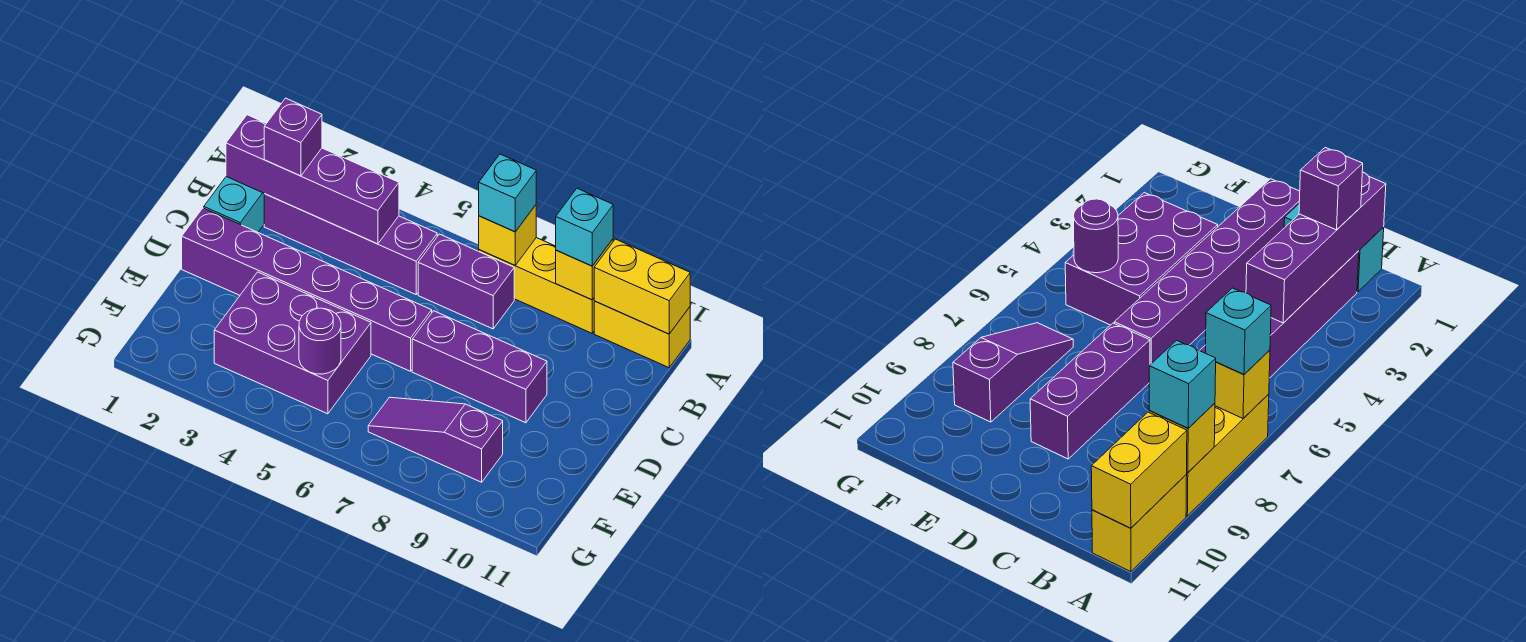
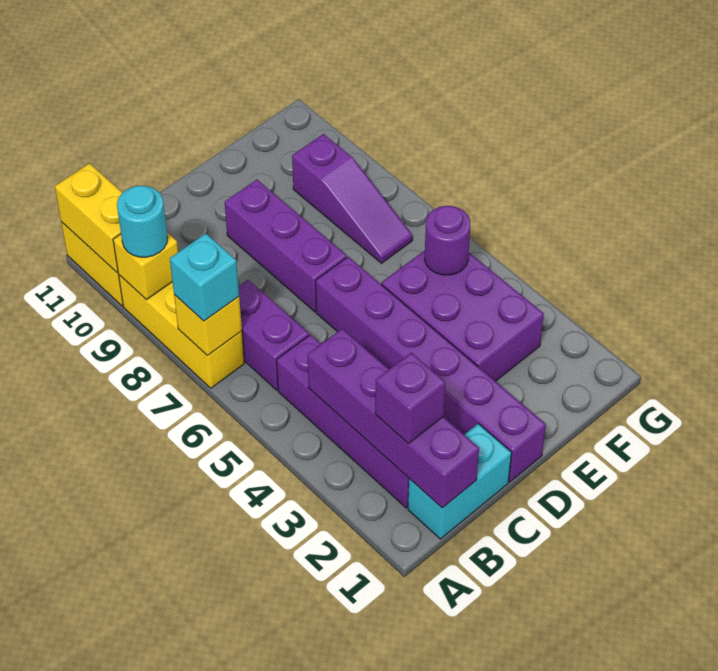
cyan brick A9 level 3 -> cyan round brick A9 level 3

